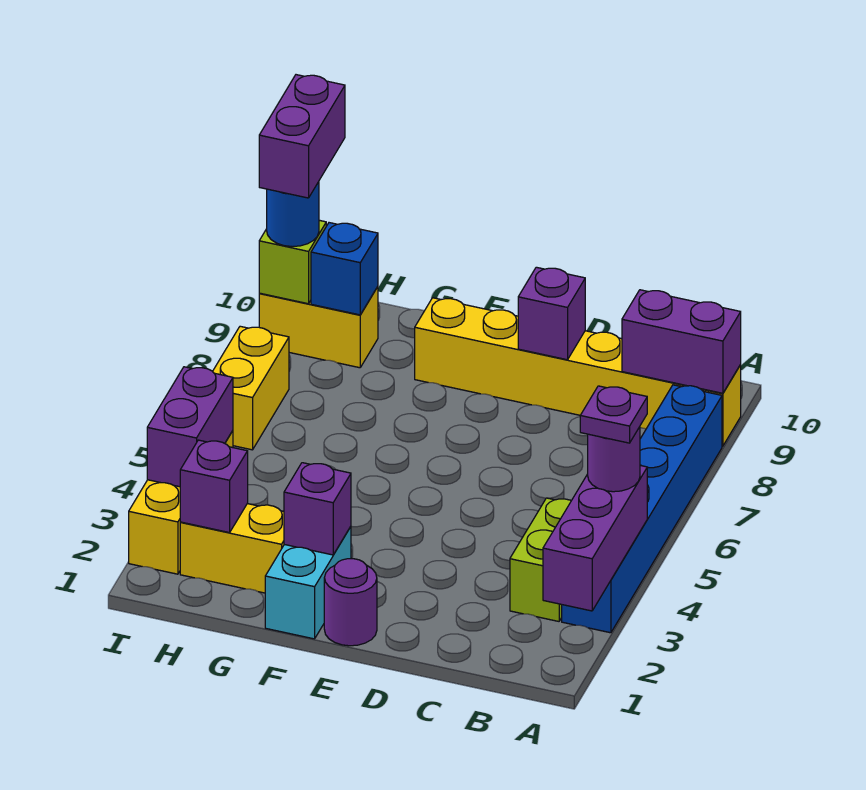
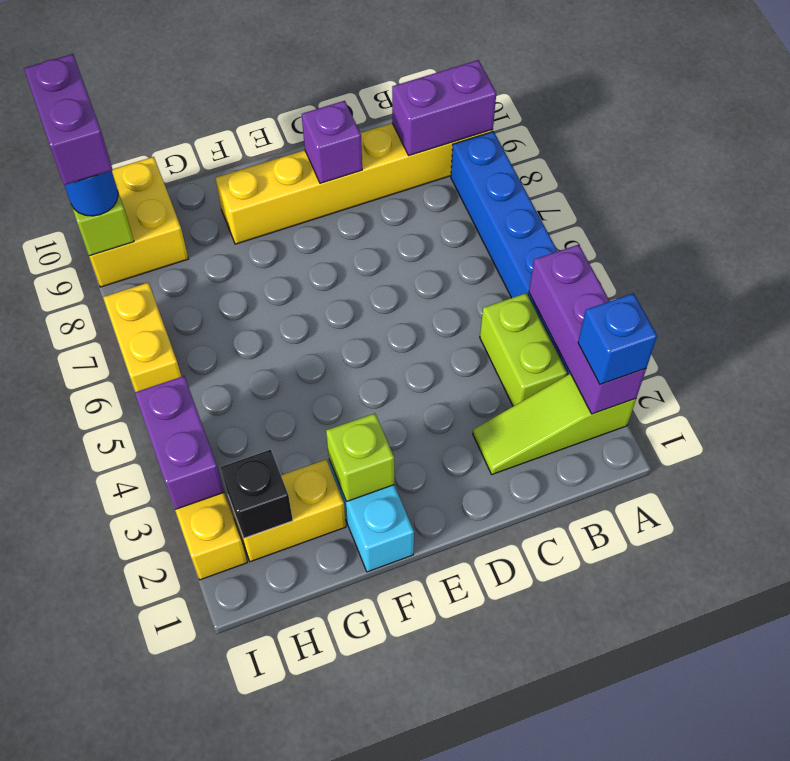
none -> lime slope A2:C2 level 1 top A
purple round brick A4 level 3 -> none
purple plate A4 level 4 -> none
purple round brick E1 level 1 -> none
purple brick F2 level 2 -> lime brick F2 level 2
purple brick H2 level 2 -> black brick H2 level 2
yellow brick H9:I9 level 1 -> yellow brick H9:I10 level 1
blue brick H9 level 2 -> blue brick A2 level 3

